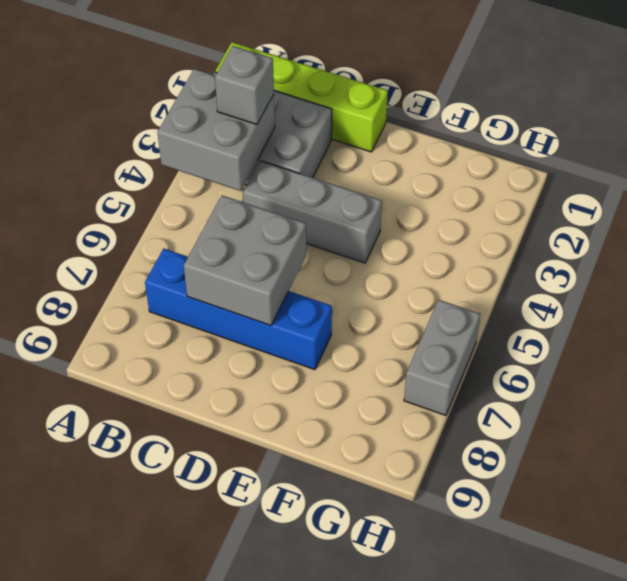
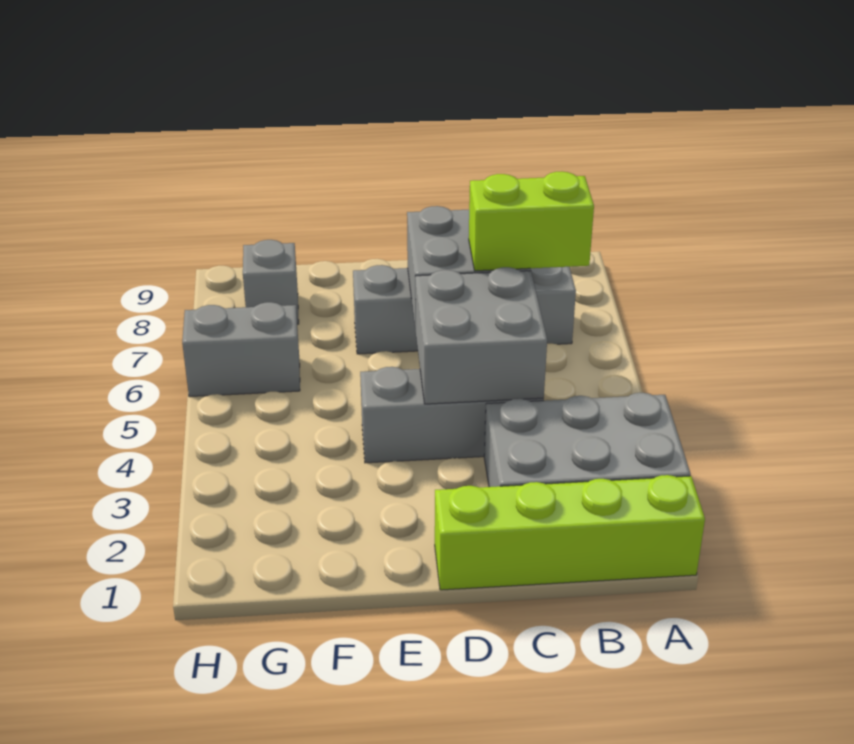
grey brick A3:B4 level 2 -> grey brick C4:D5 level 2
grey brick B3 level 3 -> grey brick G8 level 1
none -> lime brick B6:C6 level 3
blue brick B7:E7 level 1 -> grey brick B7:E7 level 1
grey brick H6:H7 level 1 -> grey brick G6:H6 level 1

